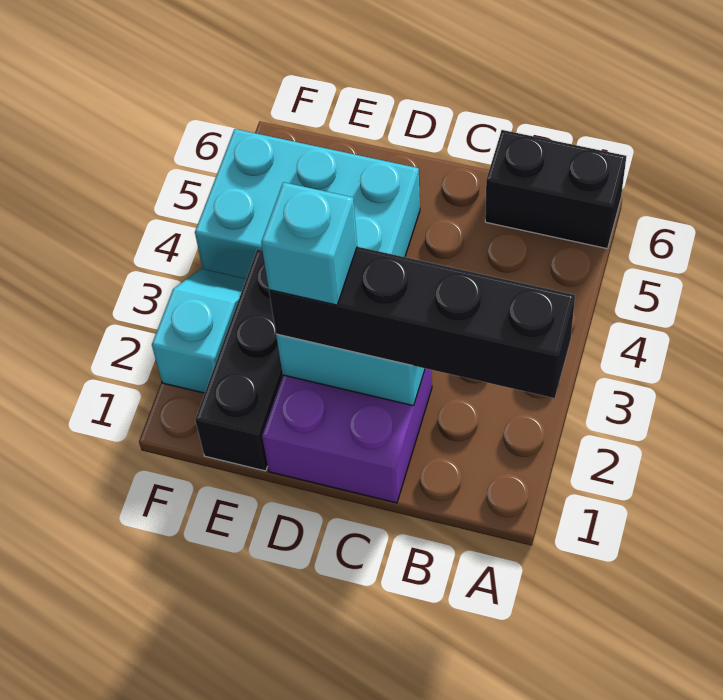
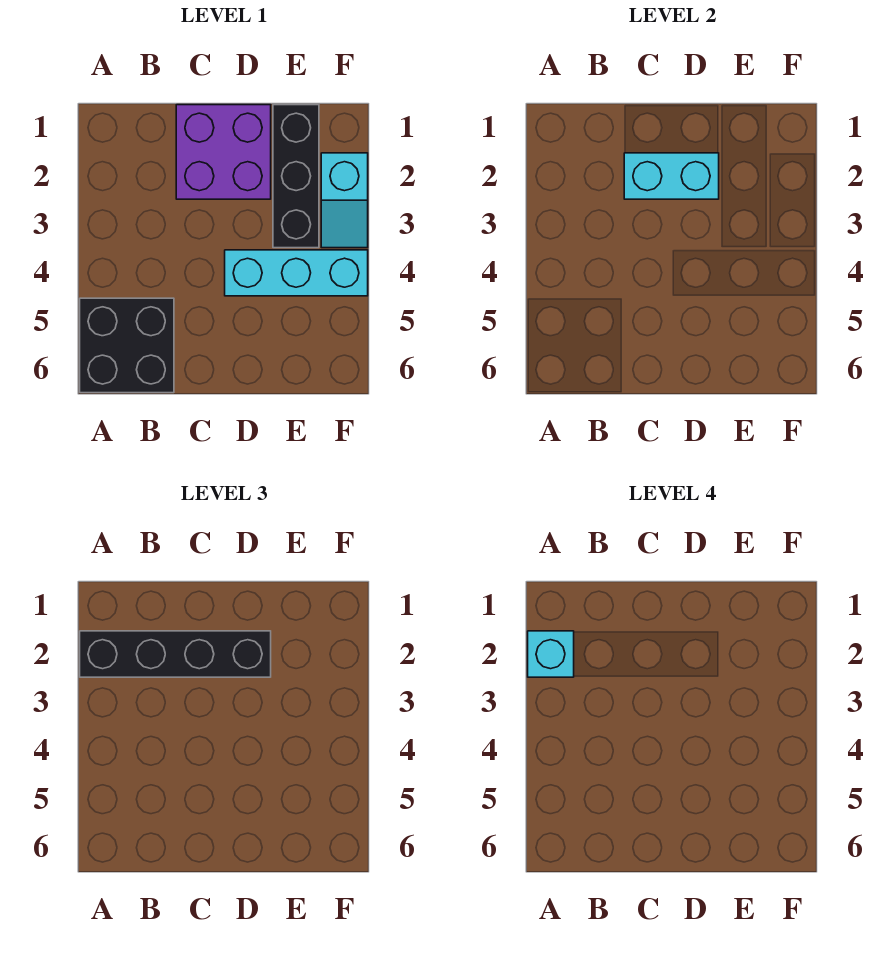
black brick A6:B6 level 1 -> black brick A5:B6 level 1
cyan brick D2 level 4 -> cyan brick A2 level 4
cyan brick D4:F5 level 1 -> cyan brick D4:F4 level 1

